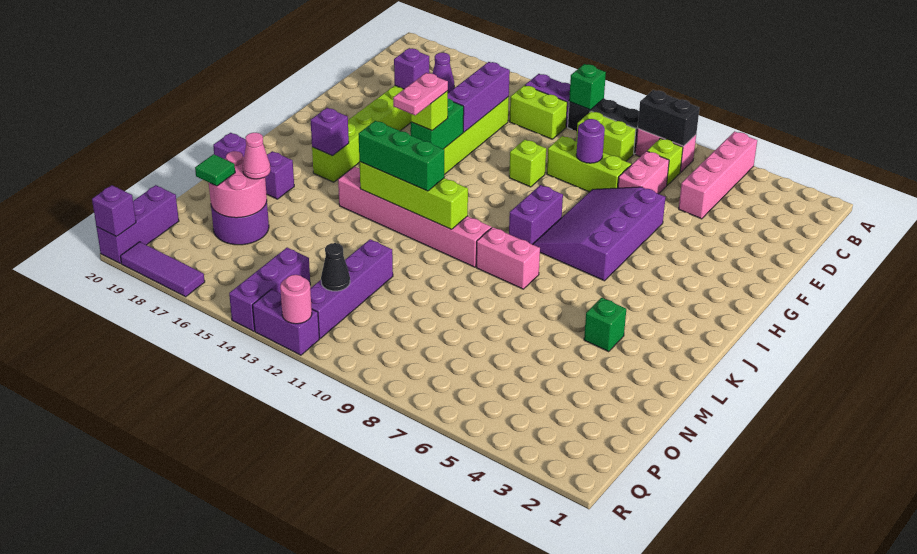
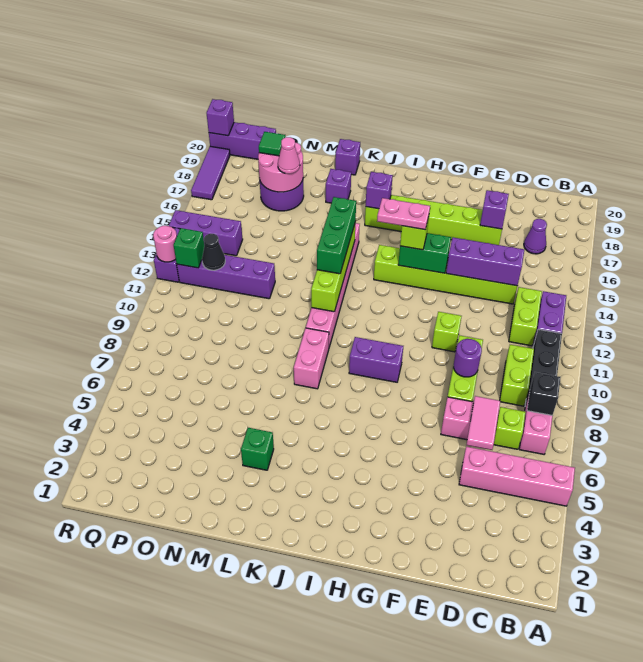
black brick B7:B8 level 2 -> black brick B8 level 2
green brick B11 level 2 -> green brick Q12 level 2
none -> pink tile D6:D7 level 2
purple slope F6:I8 level 1 top 6 -> none

